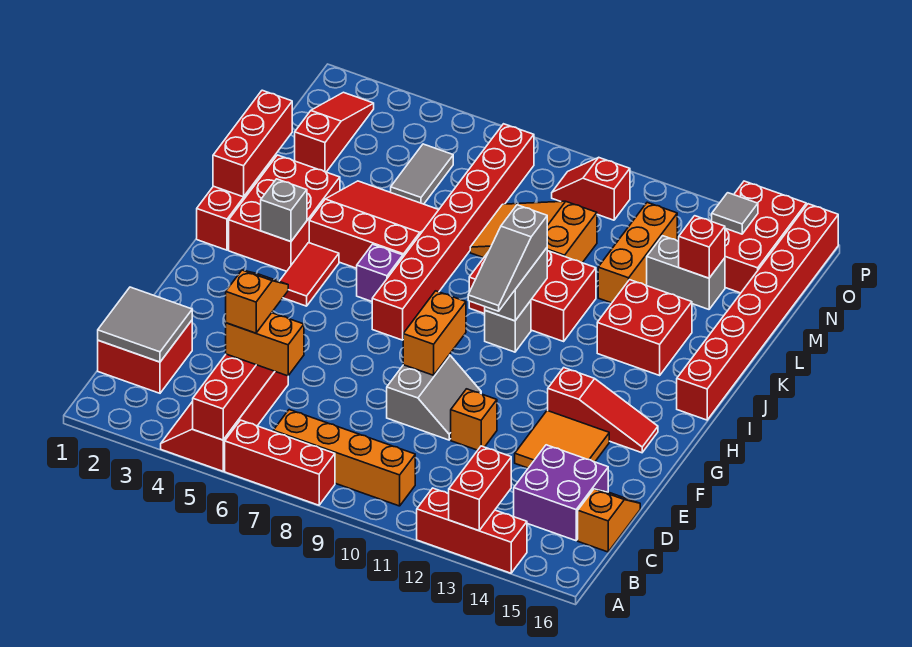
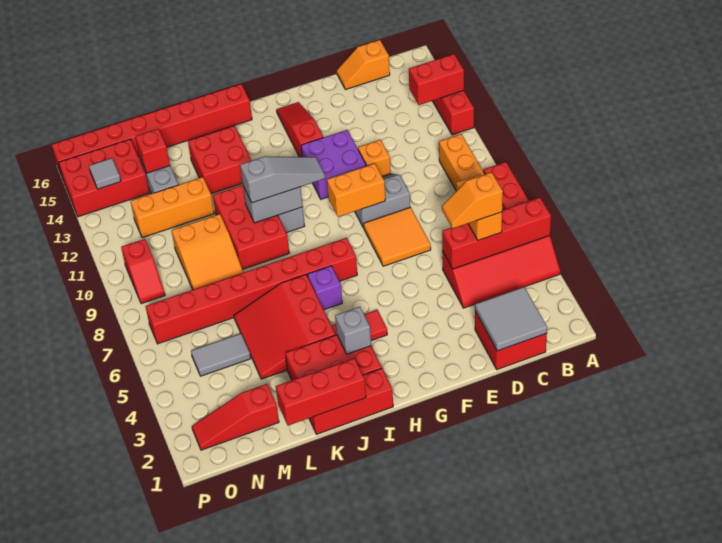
purple brick C14:D15 level 1 -> purple brick F11:G12 level 1
orange tile E13:F14 level 1 -> orange tile E7:F8 level 1

